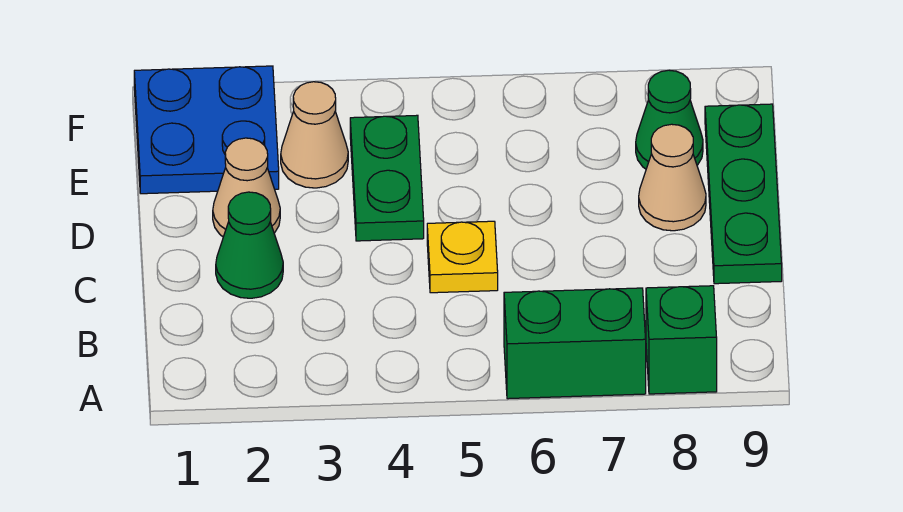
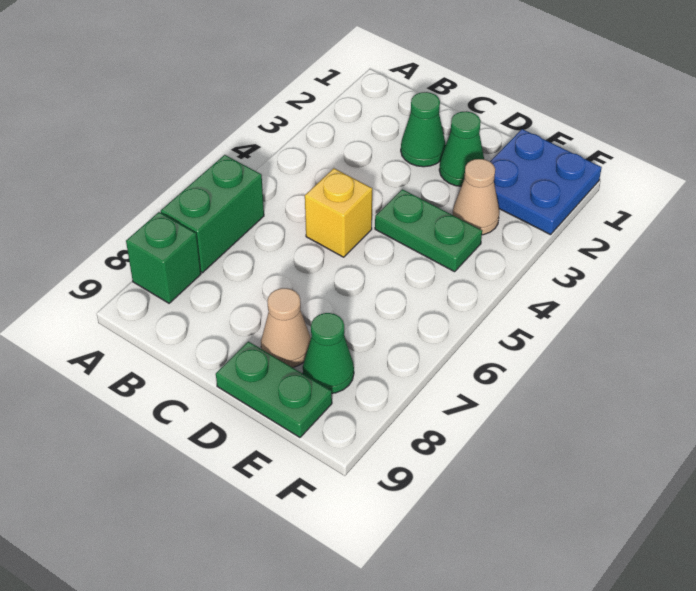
yellow plate C5 level 1 -> yellow brick C5 level 1
green plate C9:E9 level 1 -> green plate D9:E9 level 1
tan cone D2 level 1 -> green cone D2 level 1

